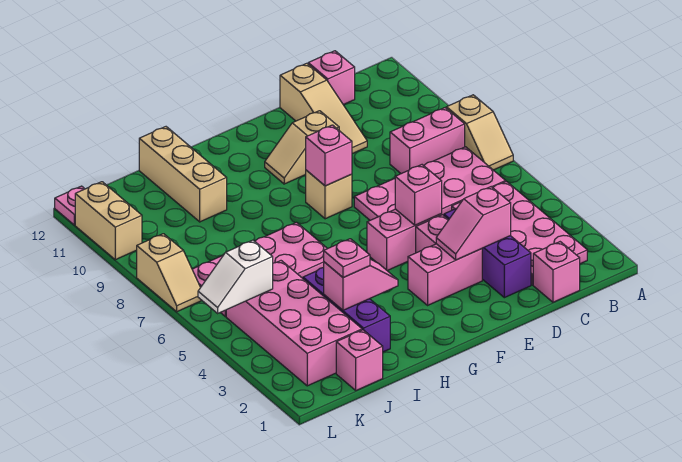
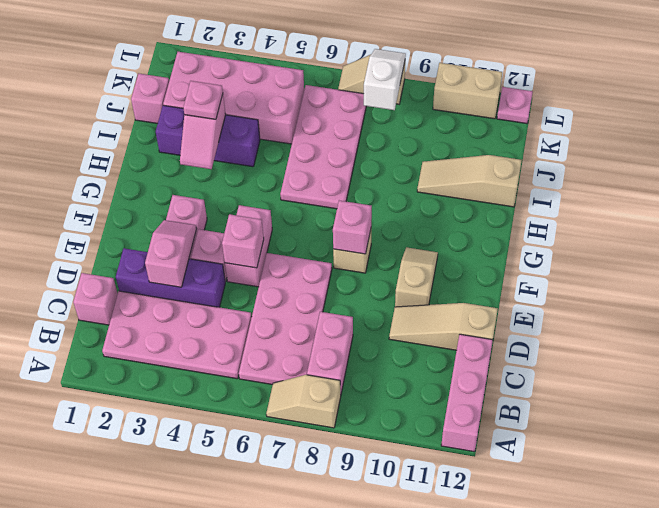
pink brick C12 level 1 -> pink brick A12:C12 level 1
tan brick I10:I12 level 1 -> tan slope I10:I12 level 1 top 12
white slope K5:L5 level 2 top K -> white slope K8:L8 level 2 top K

